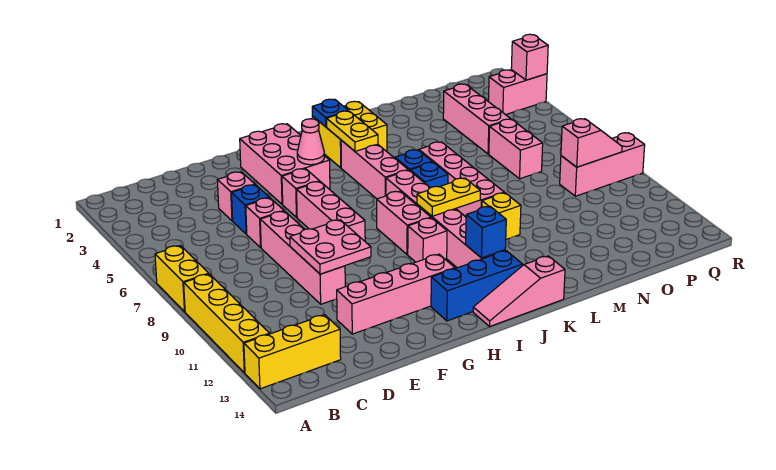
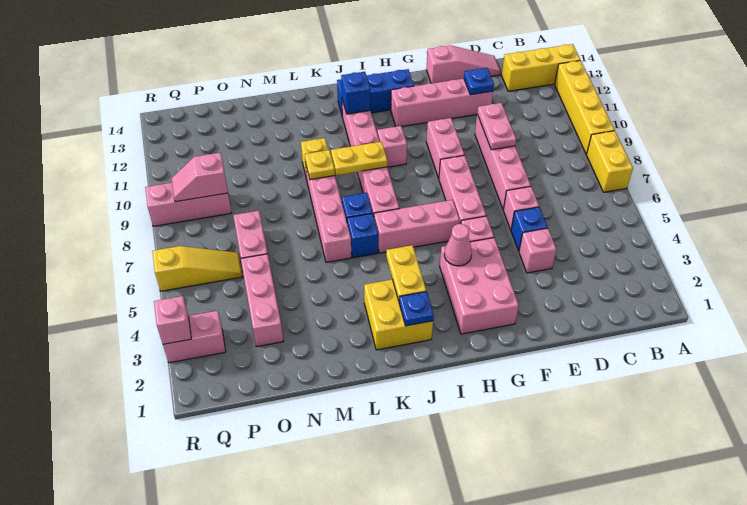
pink plate E9:F10 level 2 -> pink plate E9:E10 level 2
none -> blue plate E12 level 2
pink brick I8:I9 level 1 -> pink brick G9:G10 level 1
pink slope I14:K14 level 1 top K -> pink slope D14:F14 level 1 top F
pink brick J4:J6 level 1 -> pink brick H6:J6 level 1
none -> yellow plate L9 level 2
none -> yellow slope P6:R6 level 1 top R

